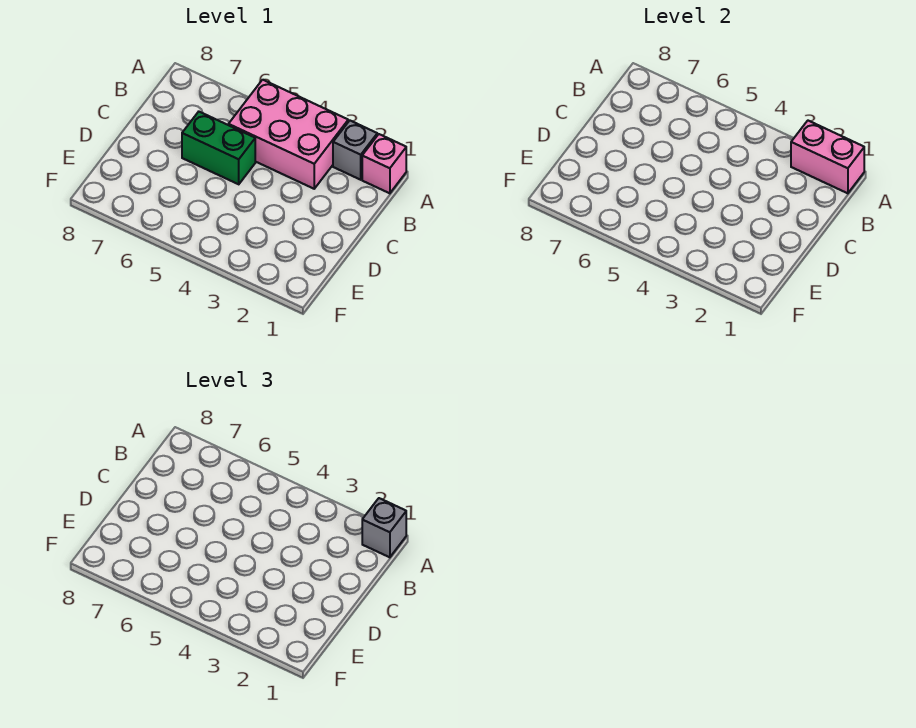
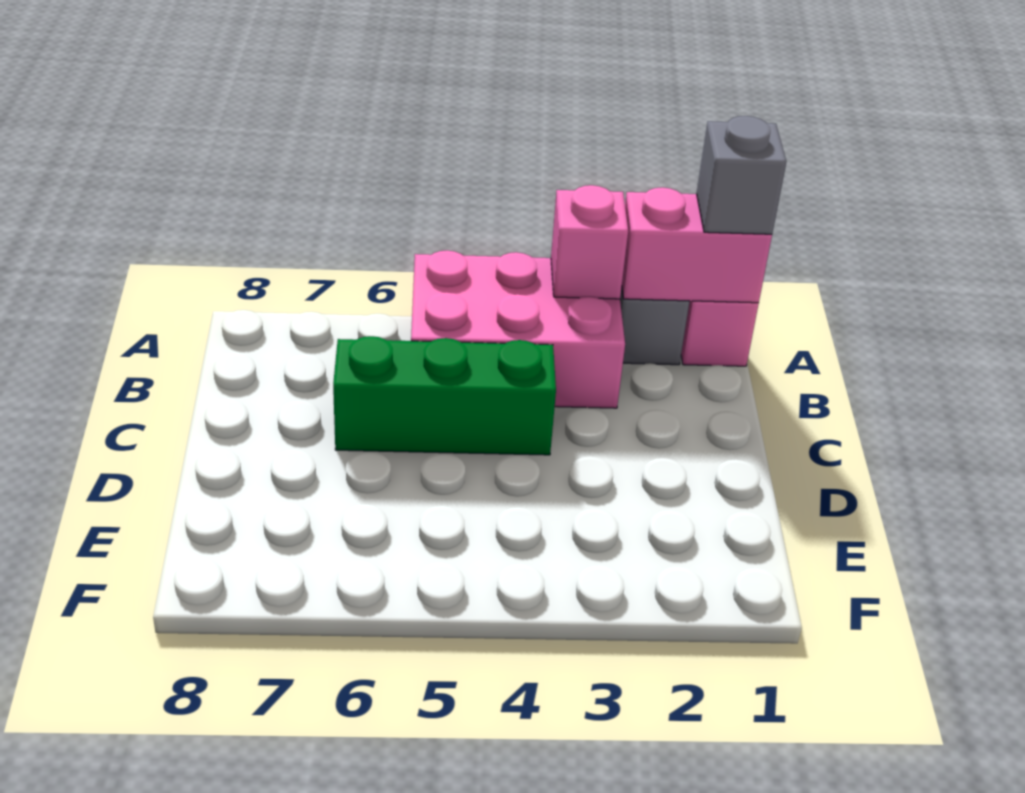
none -> pink brick A3 level 2
green brick C5:C6 level 1 -> green brick C4:C6 level 1

